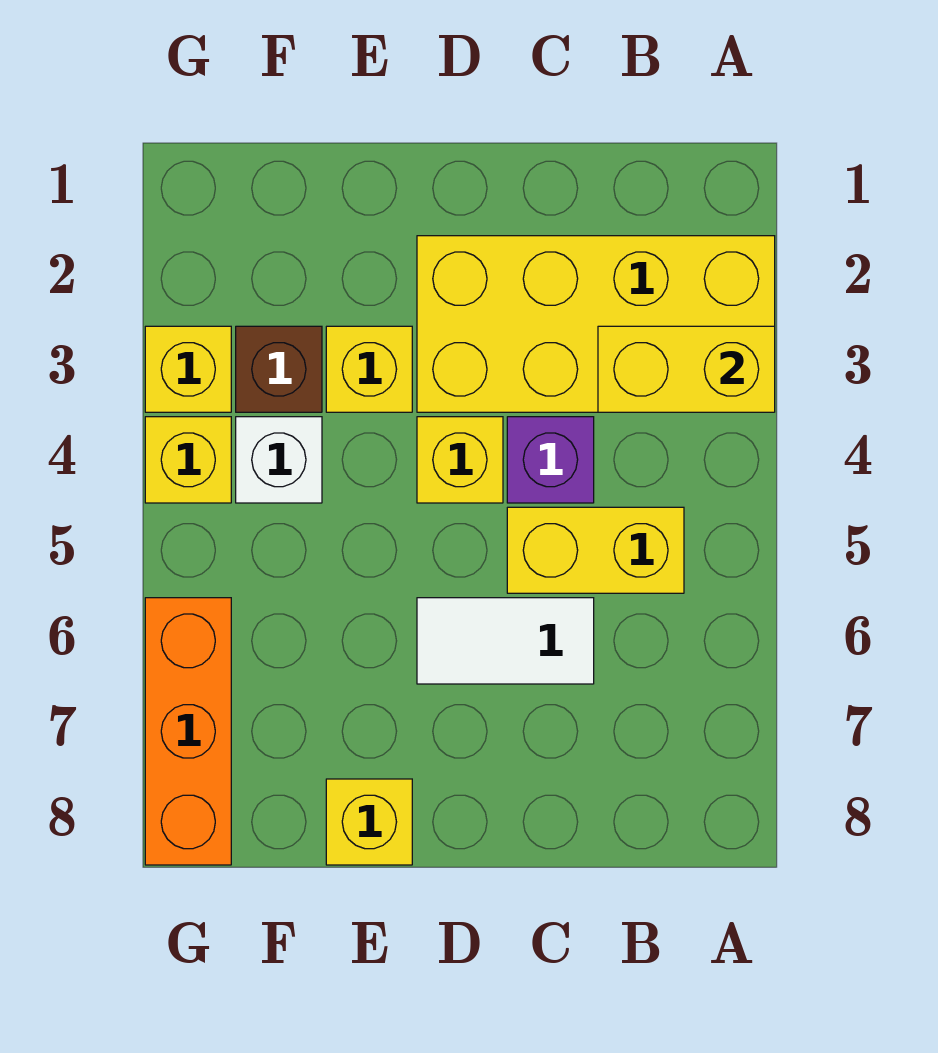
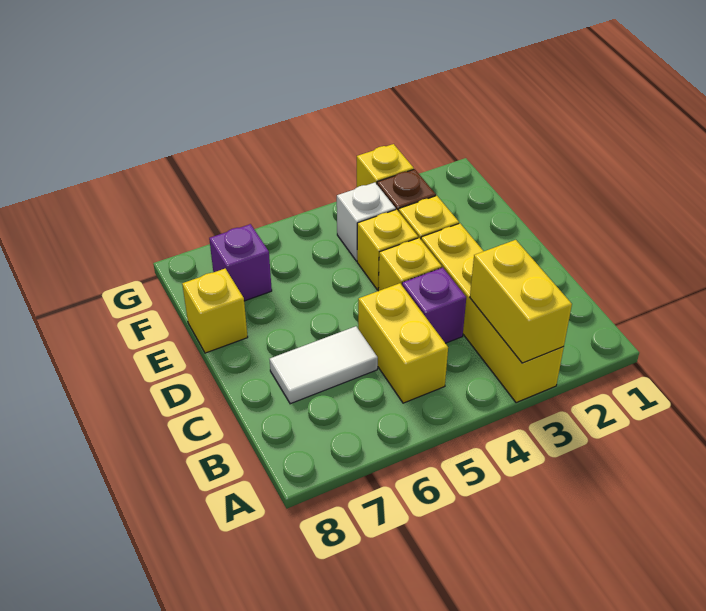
yellow brick A2:D3 level 1 -> yellow brick A3:D3 level 1
white tile C6:D6 level 1 -> white tile C6:C7 level 1
none -> purple brick F7 level 1
yellow brick G4 level 1 -> yellow brick E4 level 1
orange brick G6:G8 level 1 -> none

